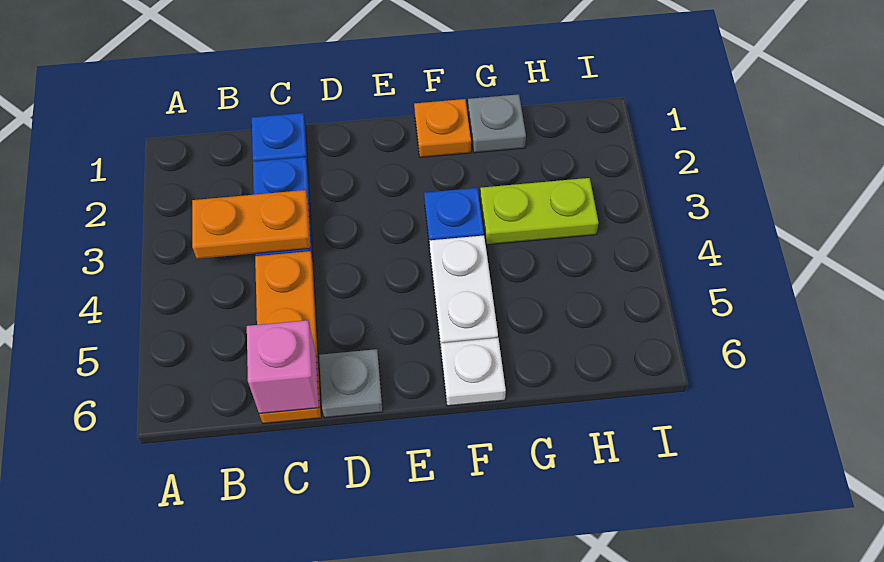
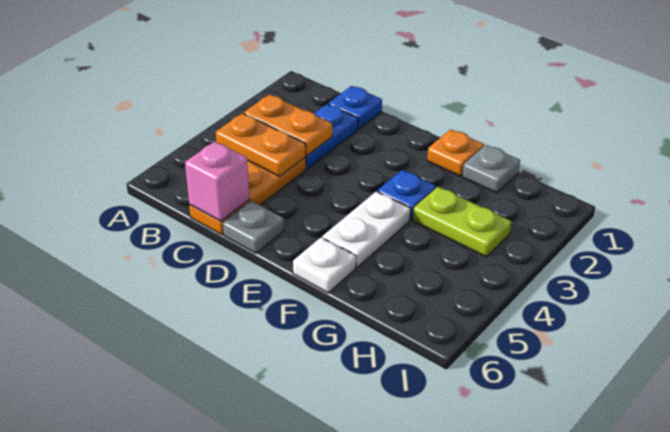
none -> orange plate B4:C4 level 2

